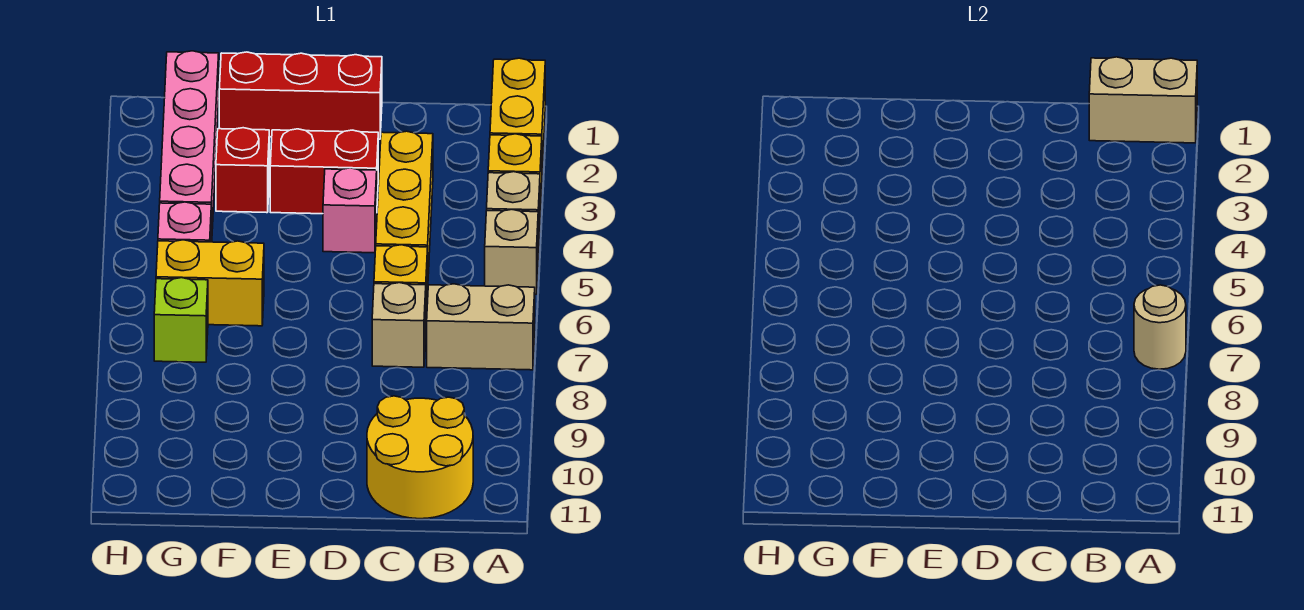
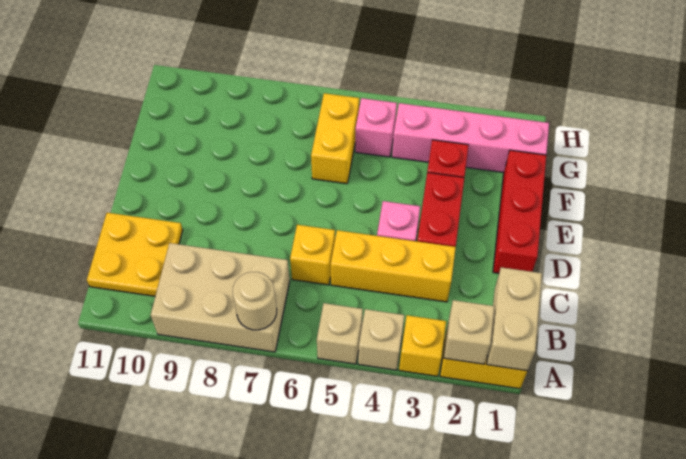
tan brick A7:B7 level 1 -> tan brick A7:B9 level 1
yellow round brick B10:C11 level 1 -> yellow plate B10:C11 level 1
tan brick C7 level 1 -> tan brick A2 level 2
lime brick G7 level 1 -> none

